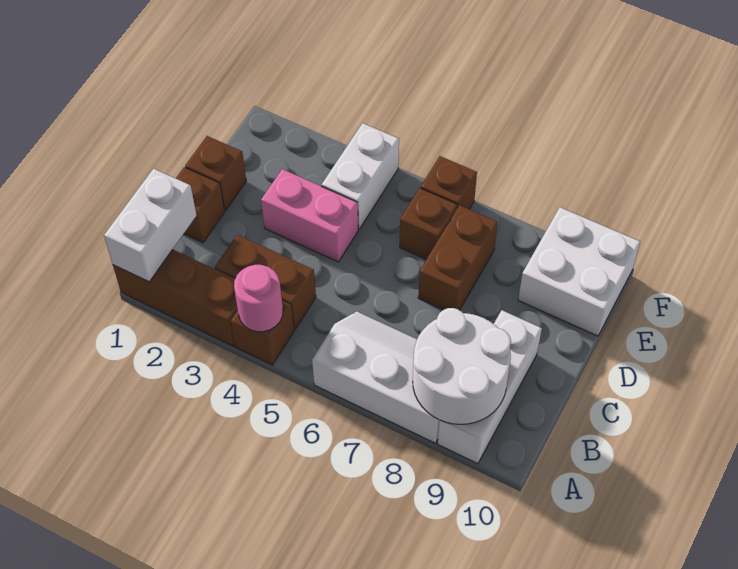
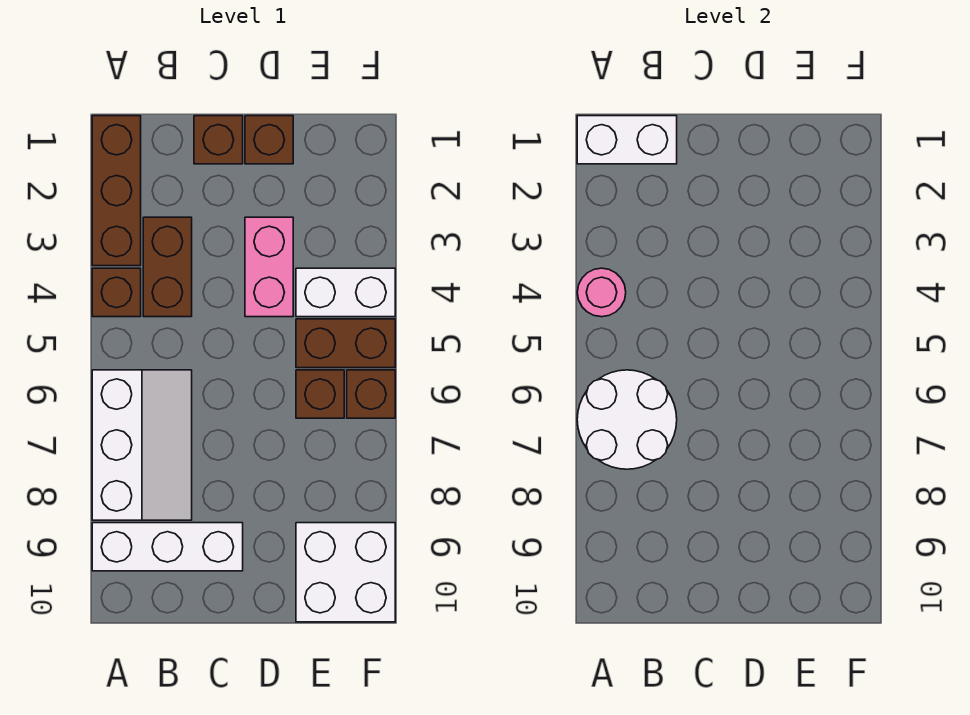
white round brick A8:B9 level 2 -> white round brick A6:B7 level 2
brown brick D7:E7 level 1 -> brown brick E5:F5 level 1

